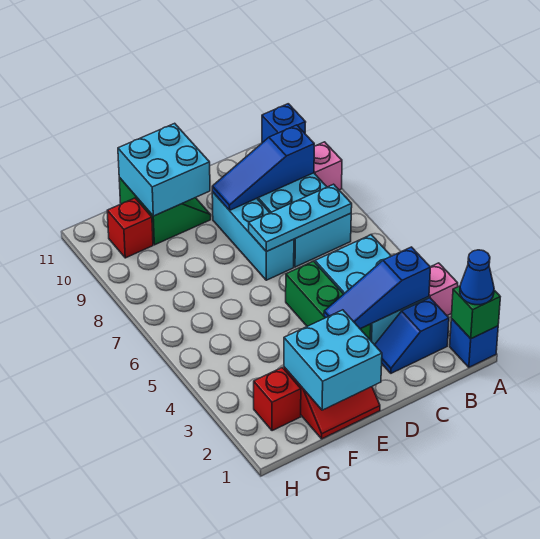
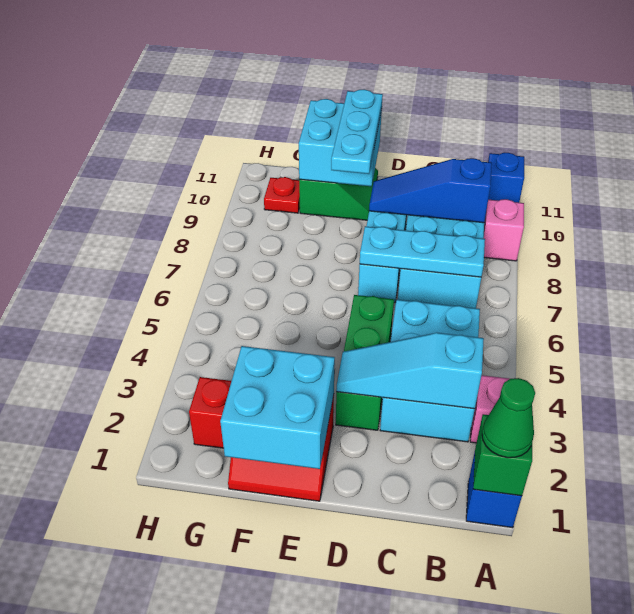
blue cone A1 level 3 -> green cone A1 level 3
blue slope B2:C2 level 1 top B -> none
blue slope B3:D3 level 2 top B -> cyan slope B3:D3 level 2 top B
none -> cyan plate E9:E11 level 3
red brick G10 level 1 -> red plate G10 level 1

